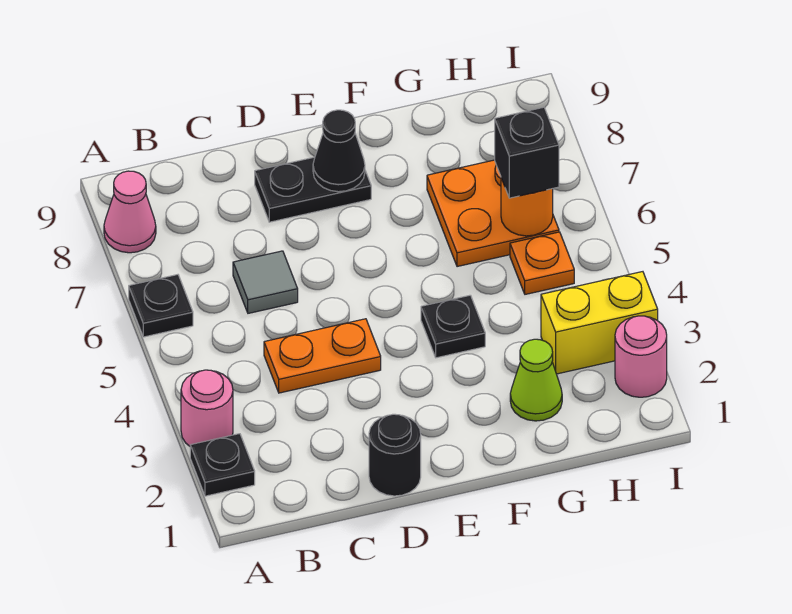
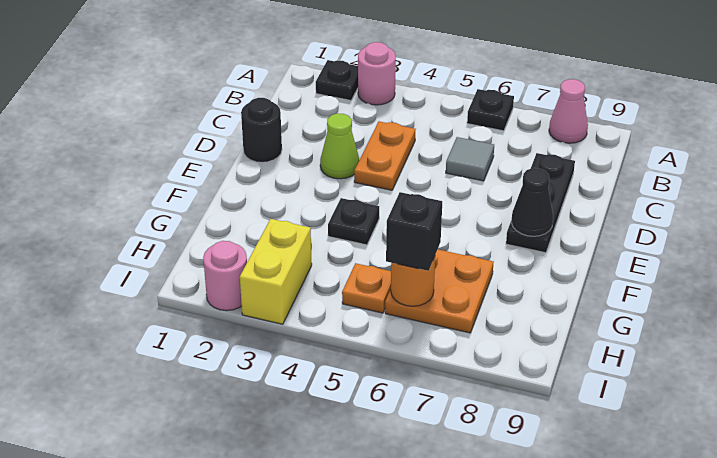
black plate D8:E8 level 1 -> black plate C8:E8 level 1
lime cone G2 level 1 -> lime cone D3 level 1

